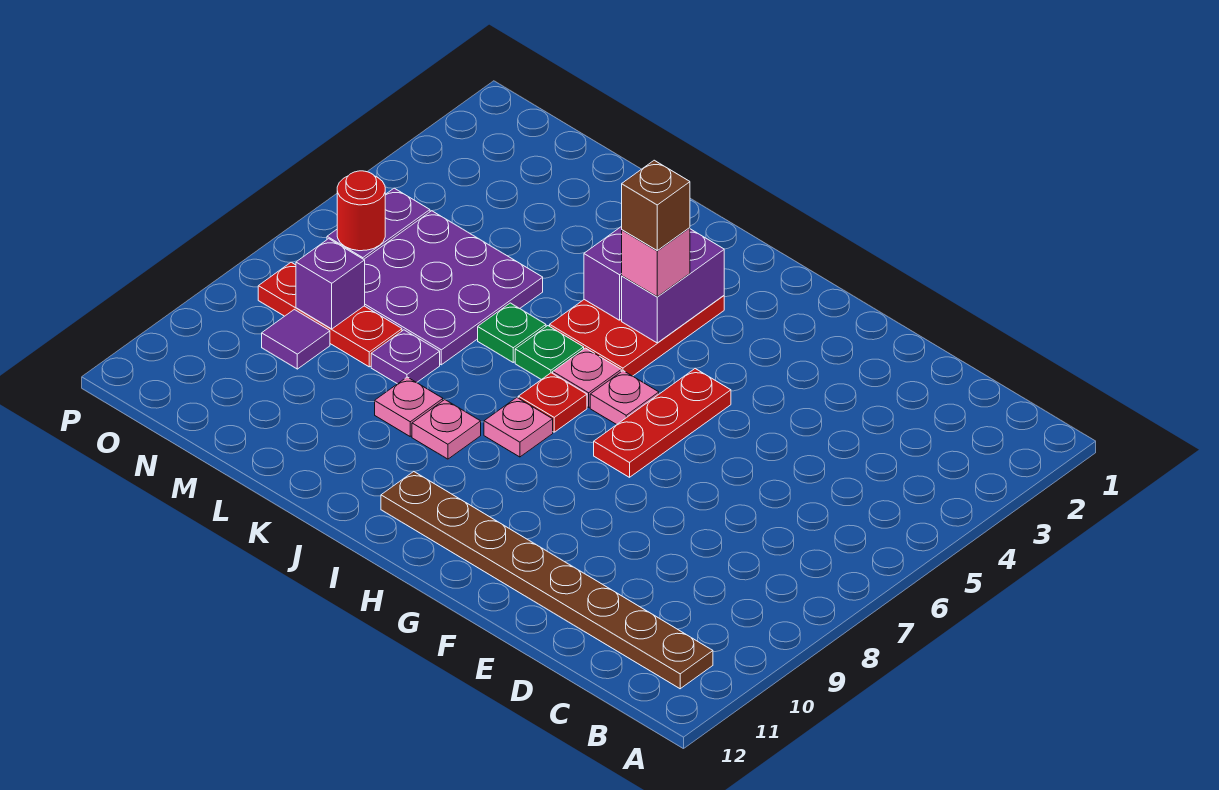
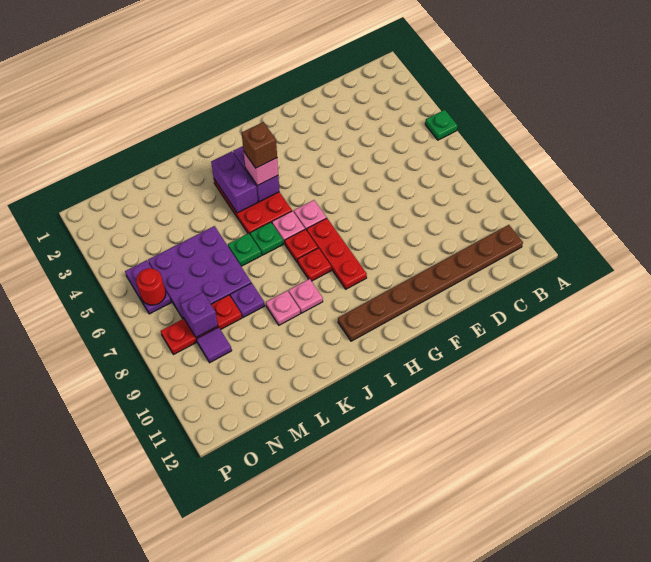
none -> green plate A5 level 1
red plate G5:G7 level 1 -> red plate H7:H9 level 1
pink plate I8 level 1 -> red plate I8 level 1

